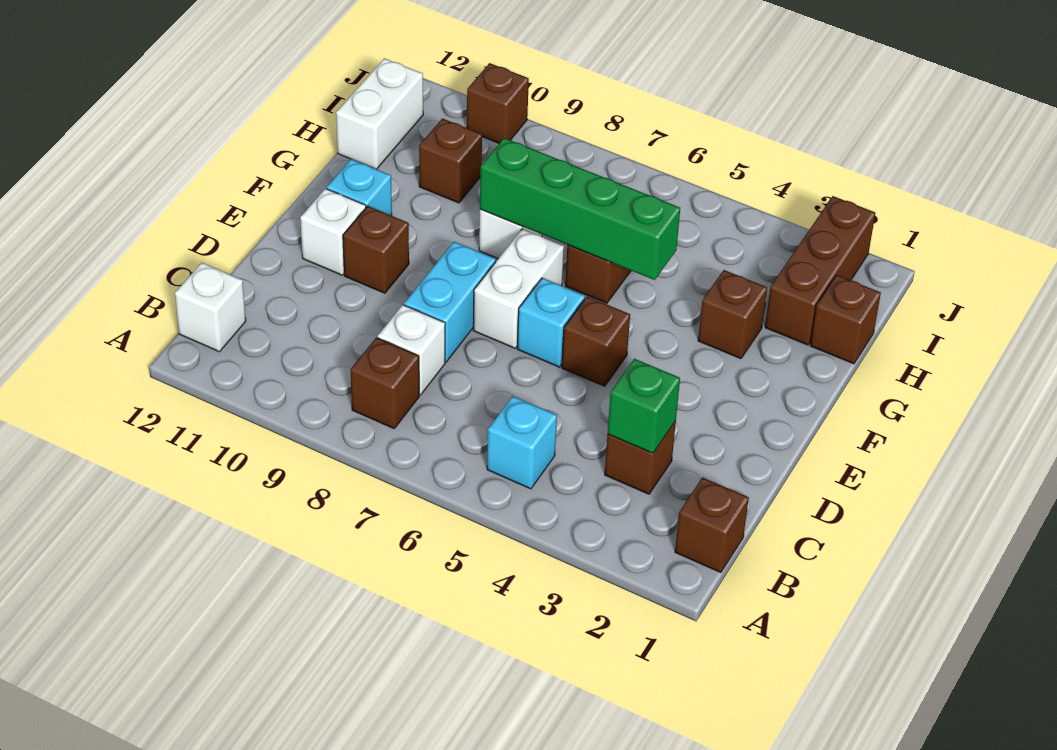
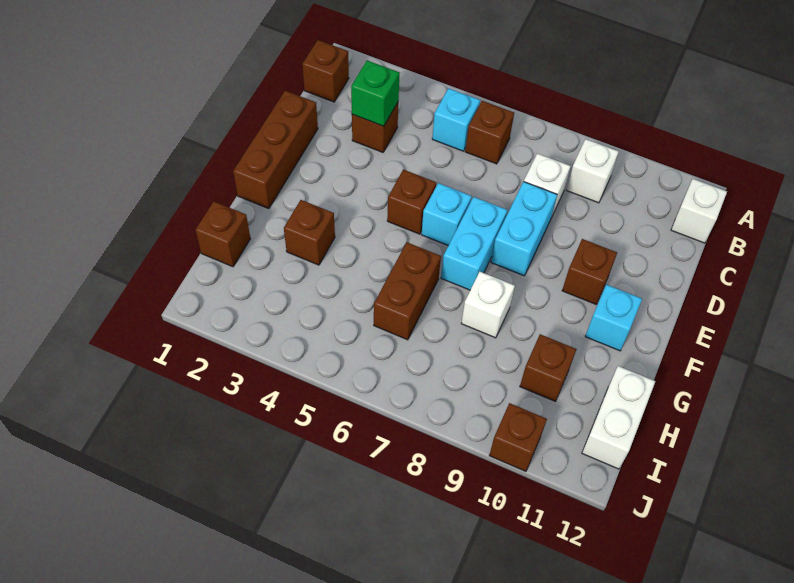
brown brick B8 level 1 -> brown brick B6 level 1
white brick E7:F7 level 1 -> cyan brick E7:F7 level 1
white brick E11 level 1 -> white brick B9 level 1
green brick G5:G8 level 2 -> none
brown brick H2:J2 level 1 -> brown brick D1:F1 level 1

